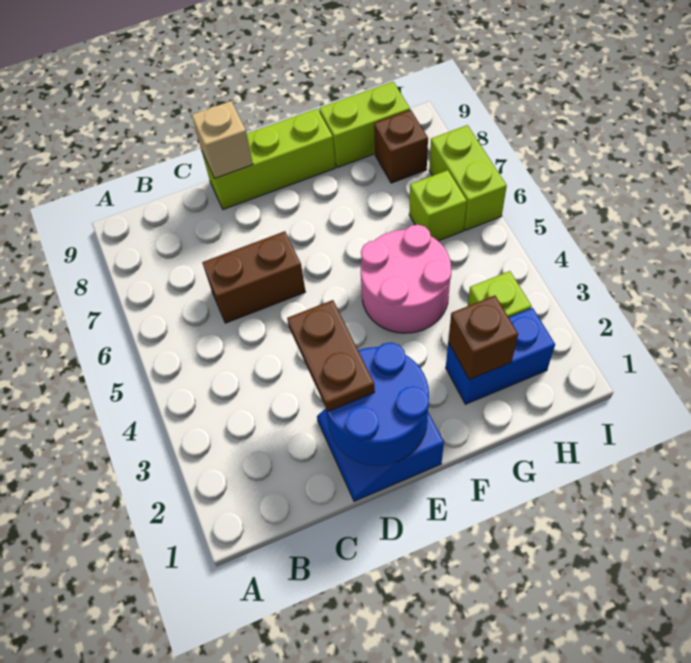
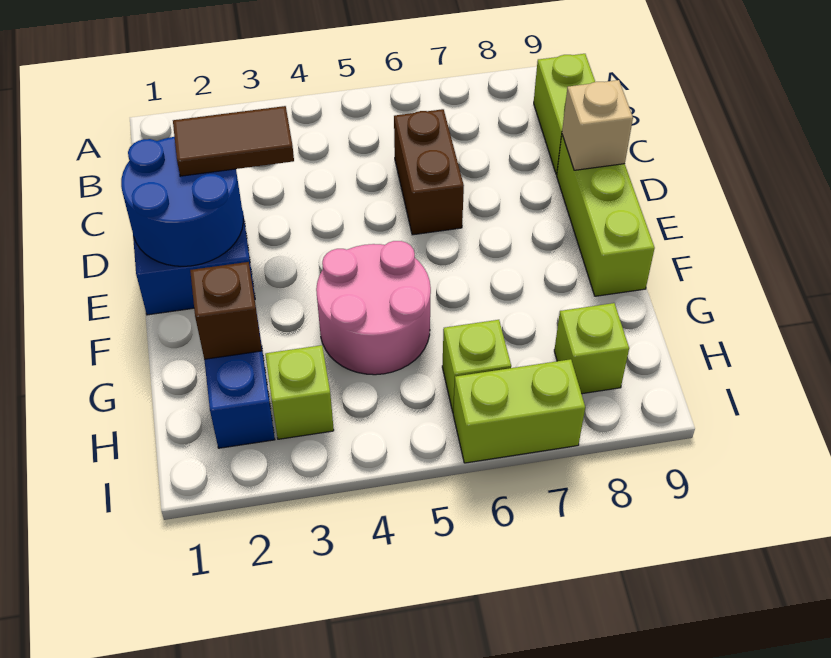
brown plate D2:D3 level 3 -> brown tile D2:D3 level 3
lime brick G9:H9 level 1 -> lime brick B9:C9 level 1
brown brick H8 level 1 -> lime brick H8 level 1

